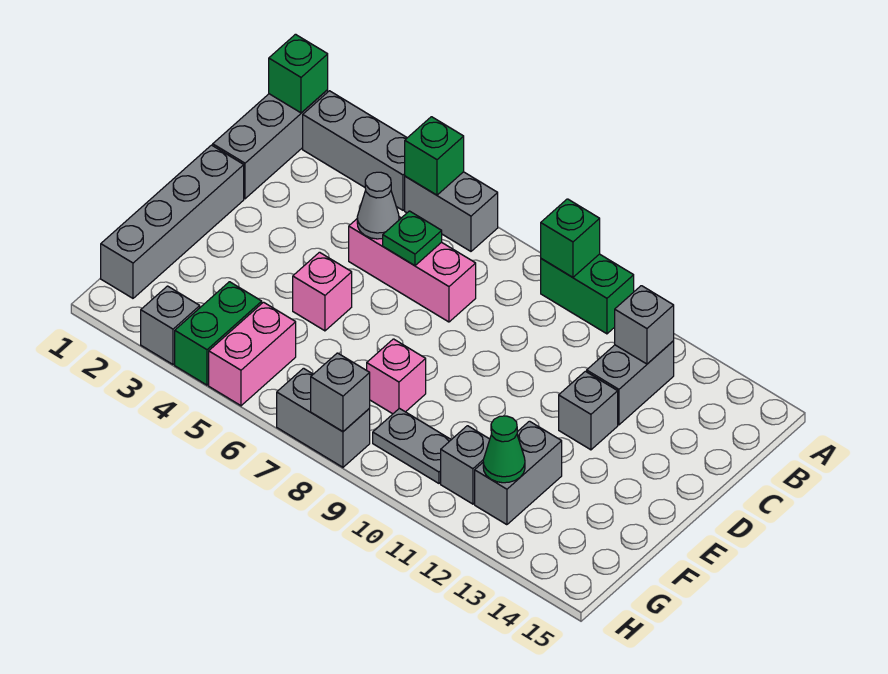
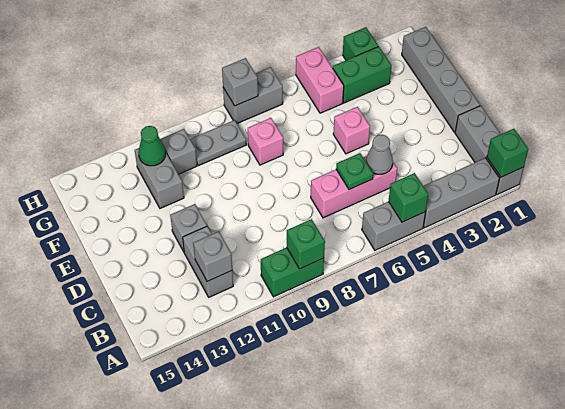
green brick G4:H4 level 1 -> green brick G3:G4 level 1
grey brick H3 level 1 -> green brick H3 level 1

